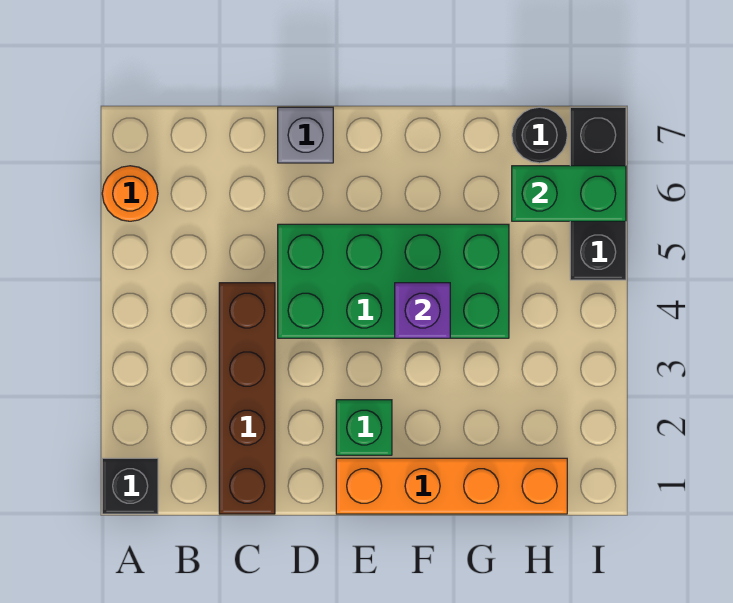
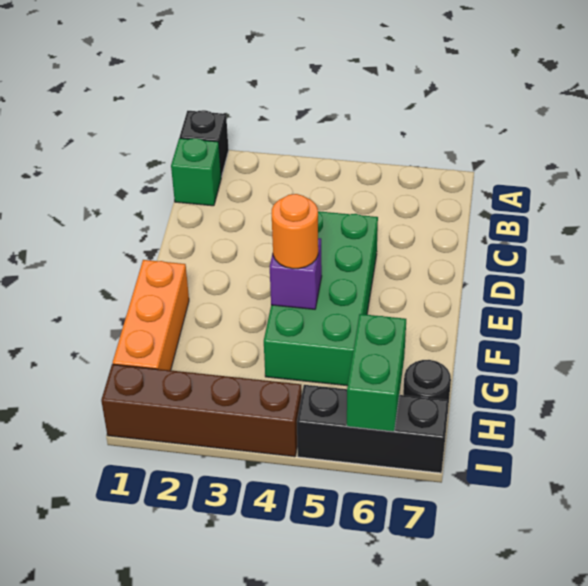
orange round brick A6 level 1 -> orange round brick F4 level 3
brown brick C1:C4 level 1 -> brown brick I1:I4 level 1
grey brick D7 level 1 -> none
orange brick E1:H1 level 1 -> orange brick F1:H1 level 1
green brick E2 level 1 -> green brick B1 level 1

